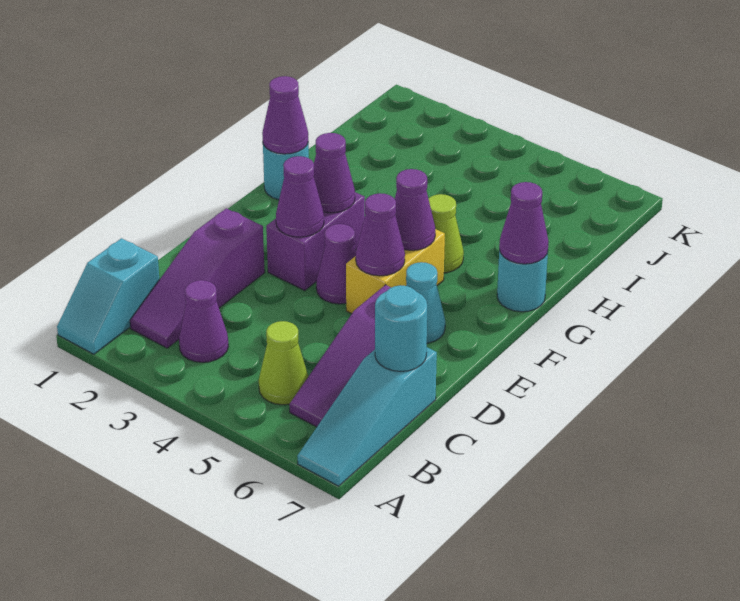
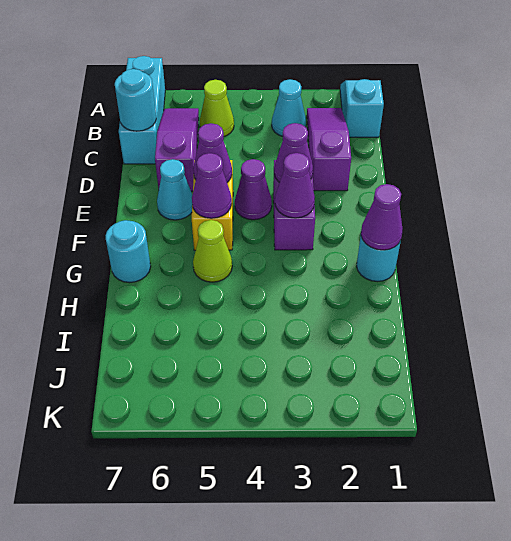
cyan slope A7:C7 level 1 top C -> cyan brick A7:C7 level 1
purple cone B3 level 1 -> cyan cone B3 level 1
purple cone G7 level 2 -> none

